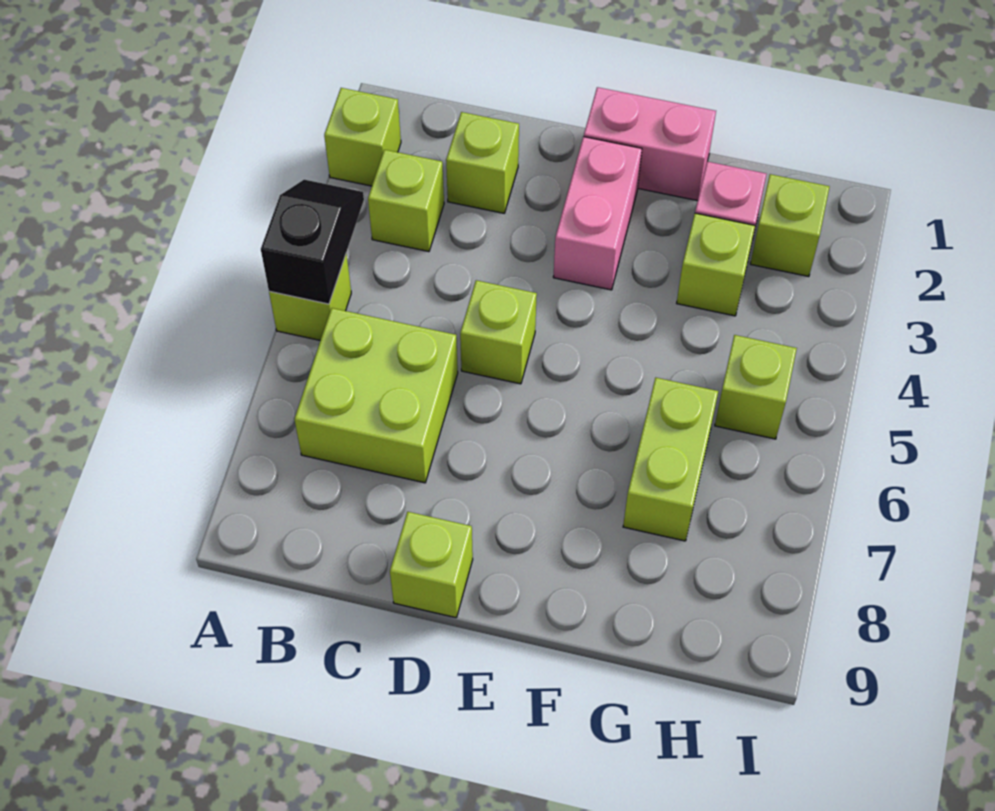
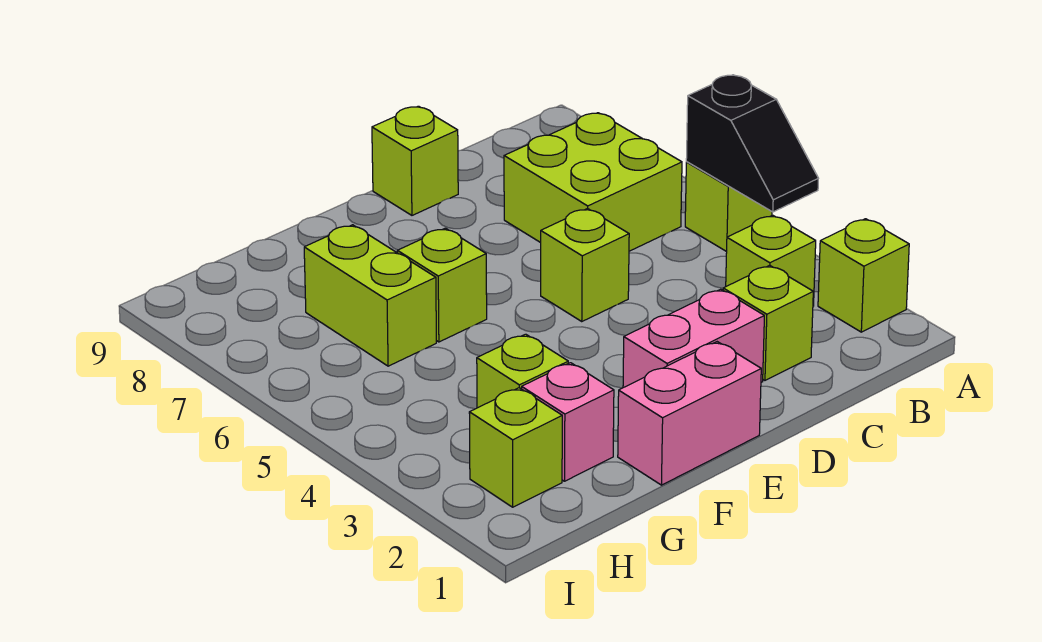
pink brick E2:E3 level 1 -> pink brick D2:E2 level 1
lime brick H5 level 1 -> lime brick F6 level 1

